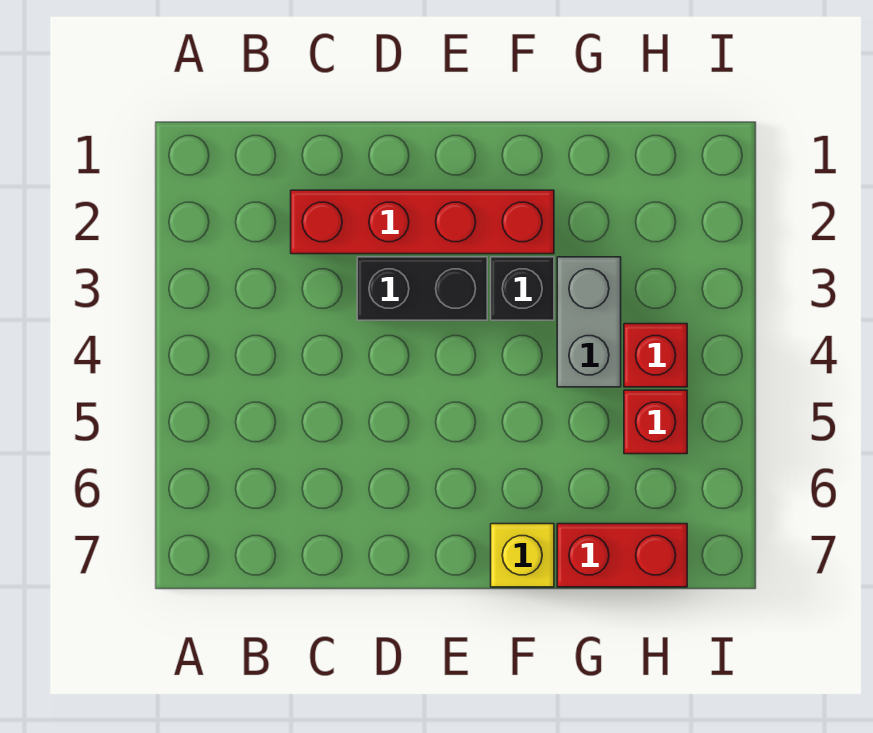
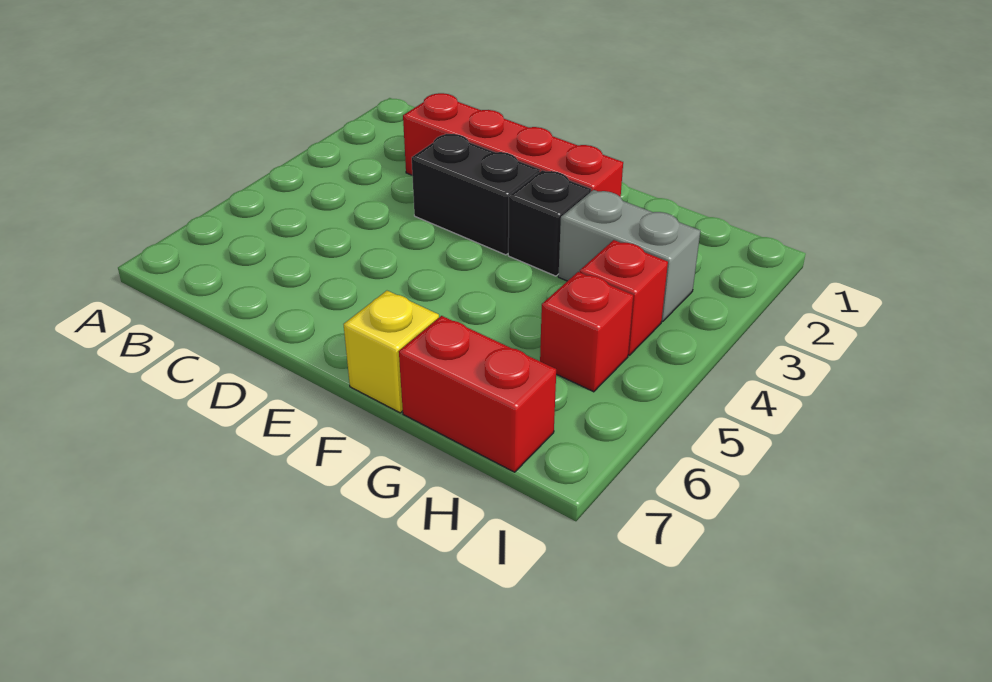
grey brick G3:G4 level 1 -> grey brick G3:H3 level 1

